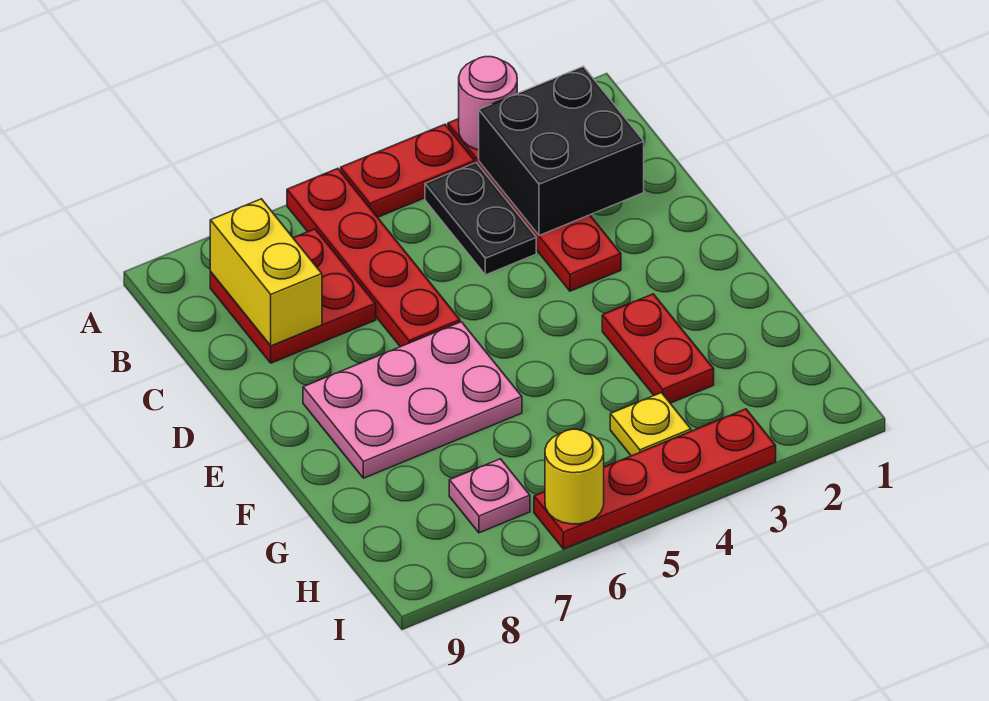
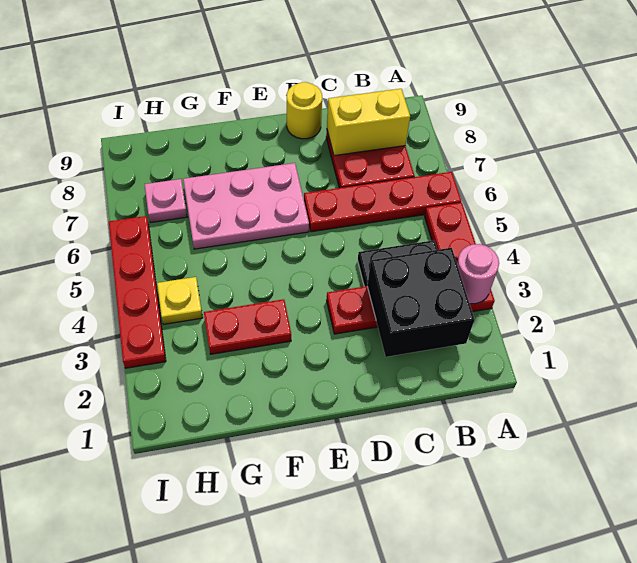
pink plate E6:F8 level 1 -> pink plate E6:G7 level 1
yellow round brick I6 level 2 -> yellow round brick D9 level 1

